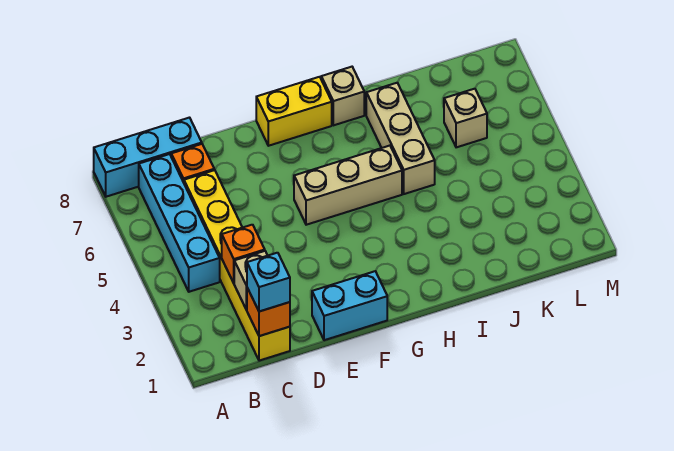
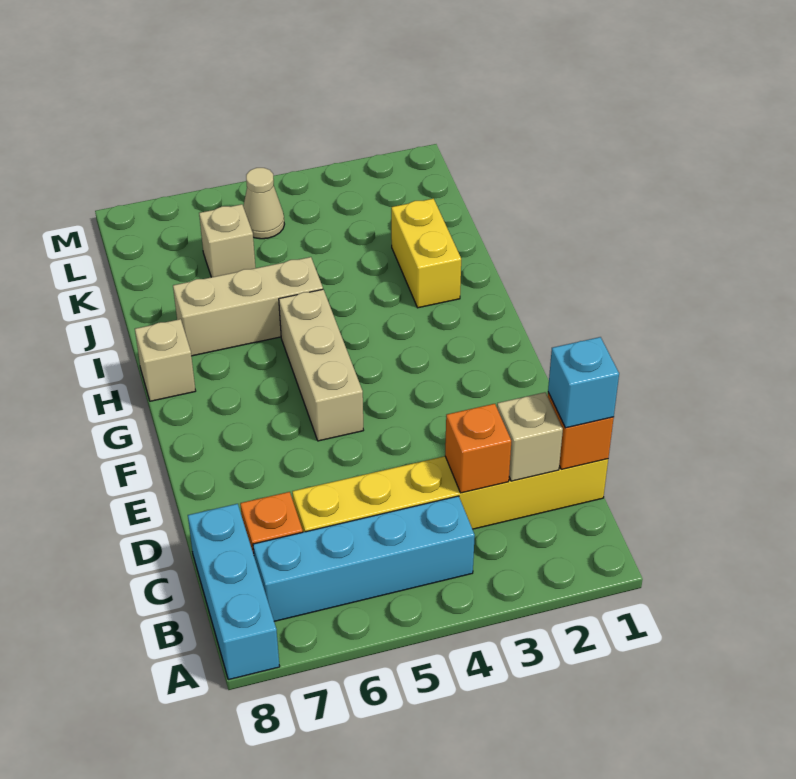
cyan brick E1:F1 level 1 -> none
yellow brick F8:G8 level 1 -> yellow brick I2:J2 level 1
none -> tan cone L5 level 1

